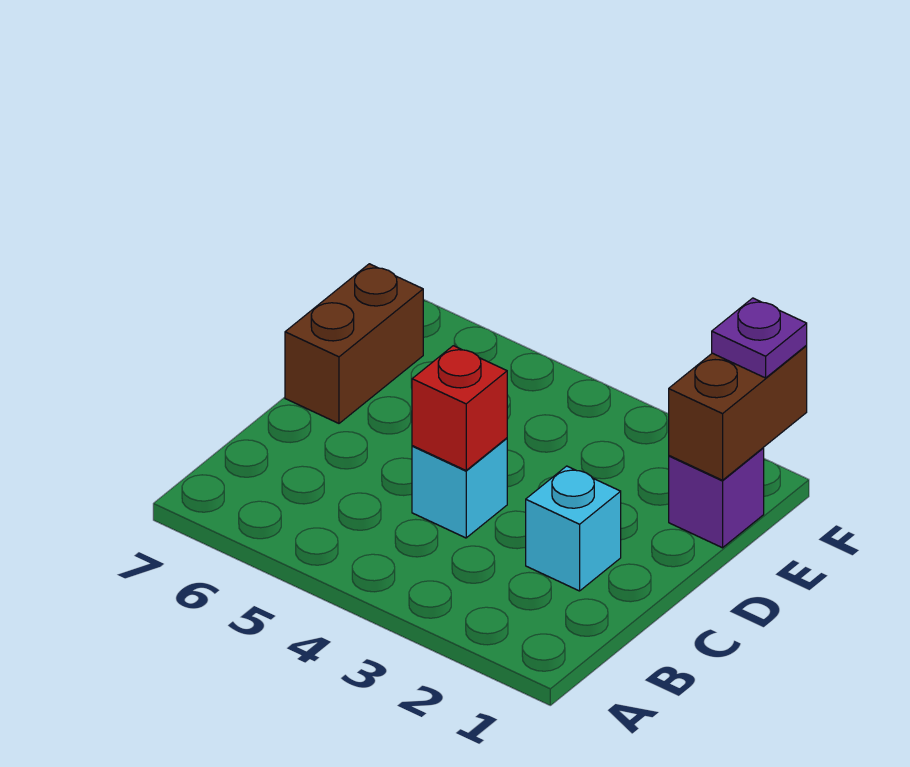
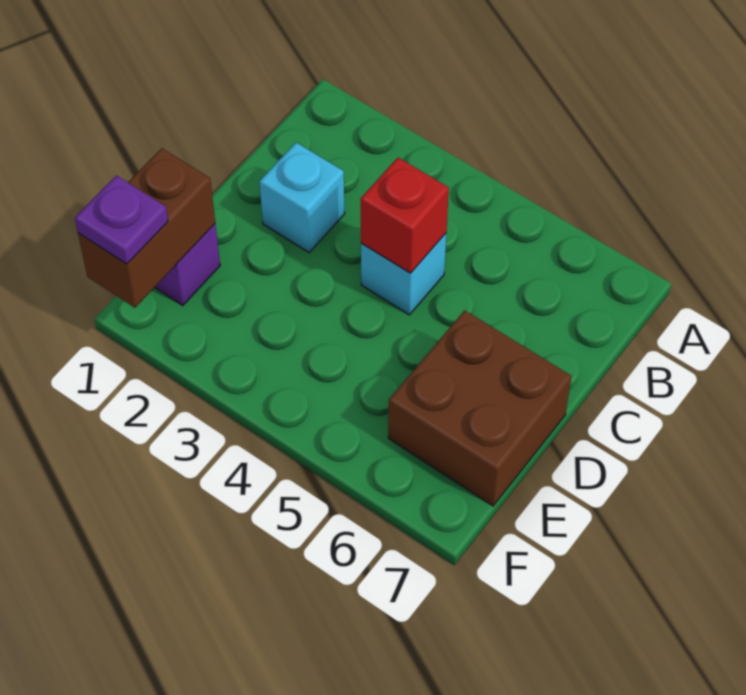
brown brick D7:E7 level 1 -> brown brick D6:E7 level 1

